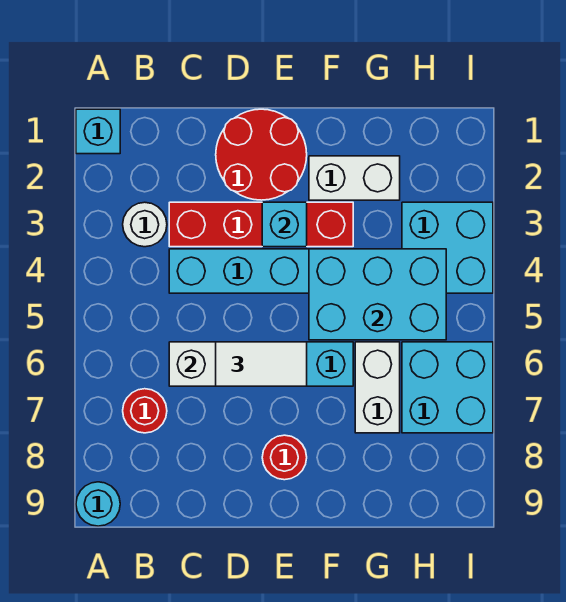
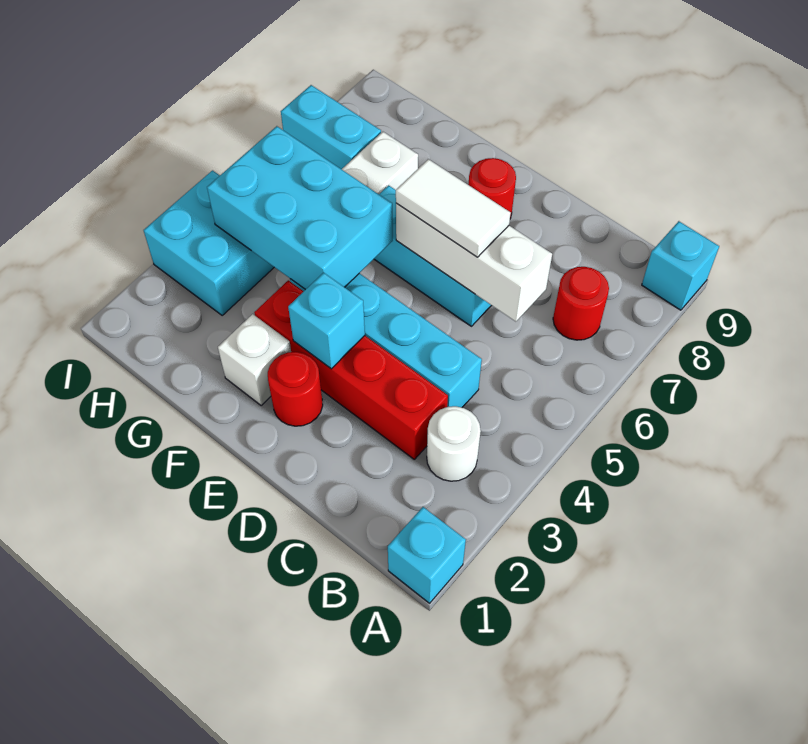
cyan round brick A9 level 1 -> cyan brick A9 level 1
red round brick D1:E2 level 1 -> red round brick E2 level 1
white brick F2:G2 level 1 -> white brick F2 level 1
cyan brick H6:I7 level 1 -> cyan brick H7:I7 level 1

